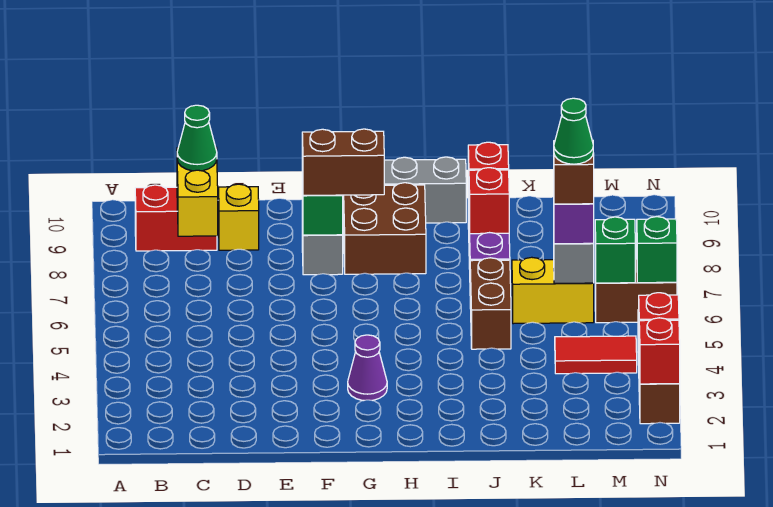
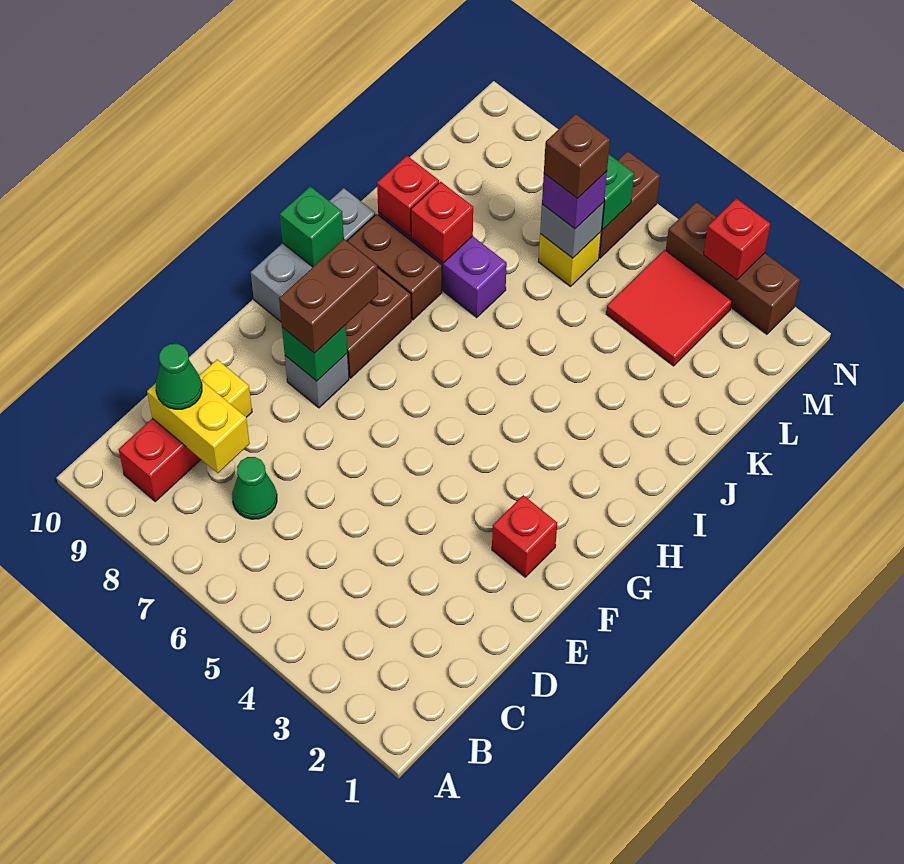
purple cone G3 level 1 -> none
brown brick J5:J6 level 1 -> brown brick I8:I9 level 1
yellow brick K6:L6 level 1 -> yellow brick L6 level 1
red tile L4:M4 level 1 -> red tile L3:M4 level 1
green cone L6 level 5 -> green cone C7 level 1
red brick N2 level 2 -> red brick F2 level 1
green brick N6 level 2 -> green brick H10 level 2

